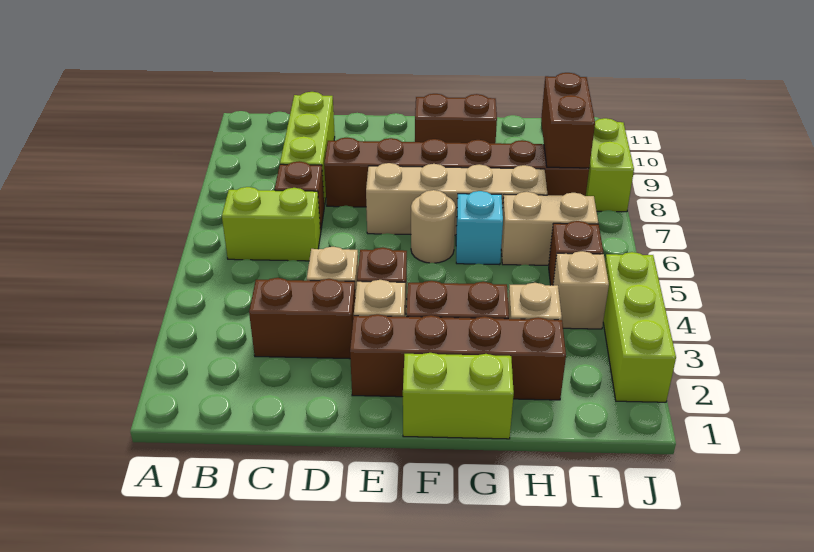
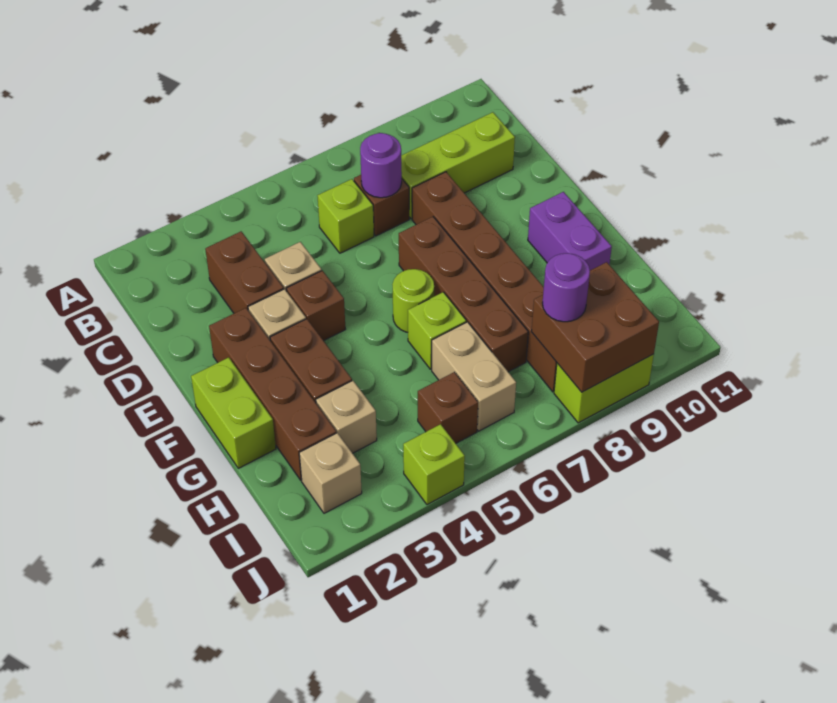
lime brick B6:C6 level 1 -> lime brick C6 level 1
none -> purple round brick C7 level 2
tan brick E7:H7 level 1 -> brown brick E7:H7 level 1
tan round brick F6 level 1 -> lime round brick F6 level 1
brown brick F10:G10 level 1 -> purple brick F10:G10 level 1
cyan brick G6 level 1 -> lime brick G6 level 1
tan brick I4 level 1 -> tan brick I2 level 1
brown brick I8:I9 level 2 -> brown brick I8:J9 level 2
none -> purple round brick I8 level 3
lime brick J2:J4 level 1 -> lime brick J4 level 1

